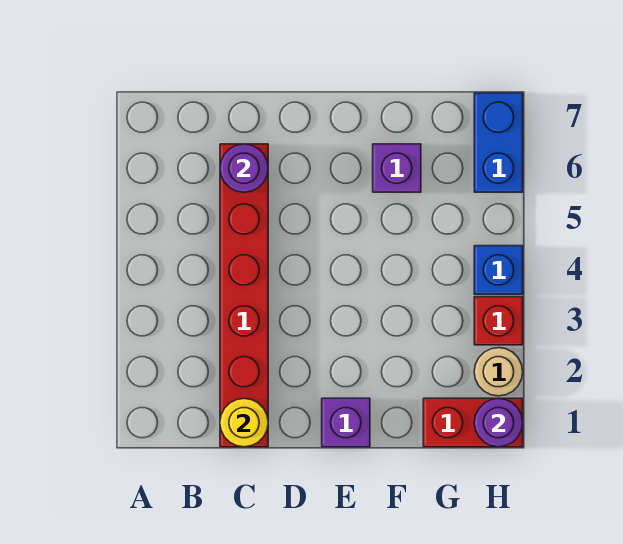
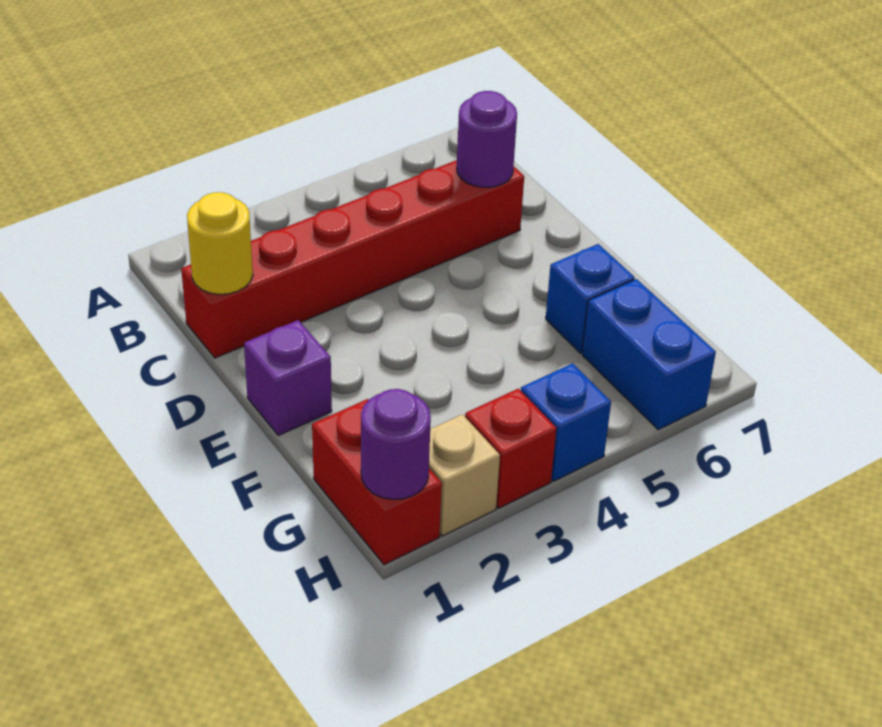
purple brick F6 level 1 -> blue brick F6 level 1
tan round brick H2 level 1 -> tan brick H2 level 1
blue brick H6:H7 level 1 -> blue brick G6:H6 level 1

